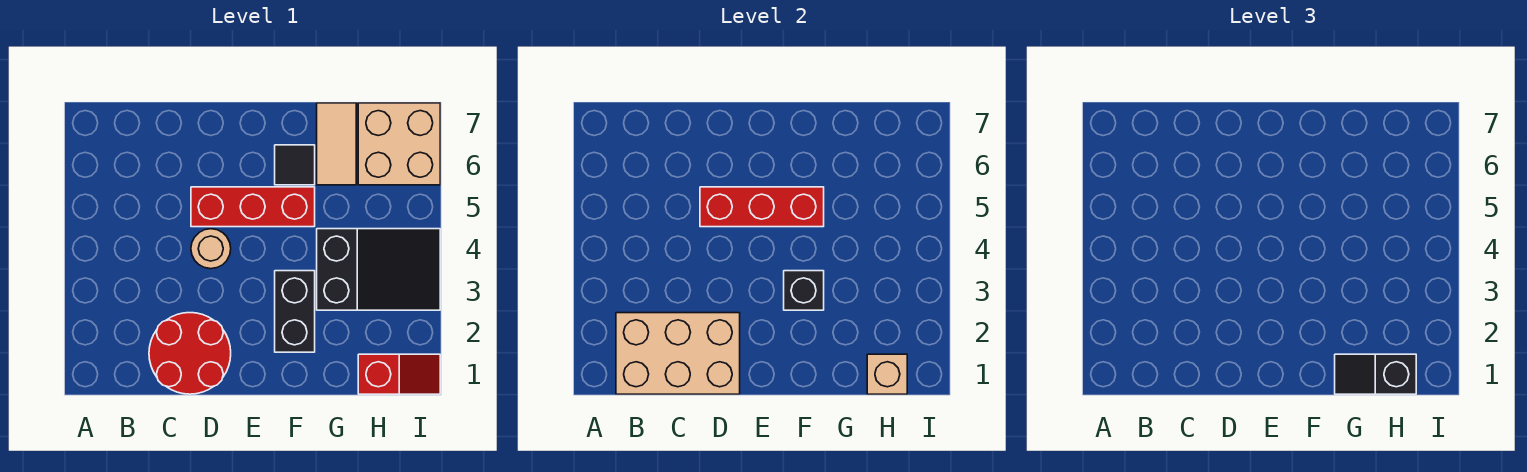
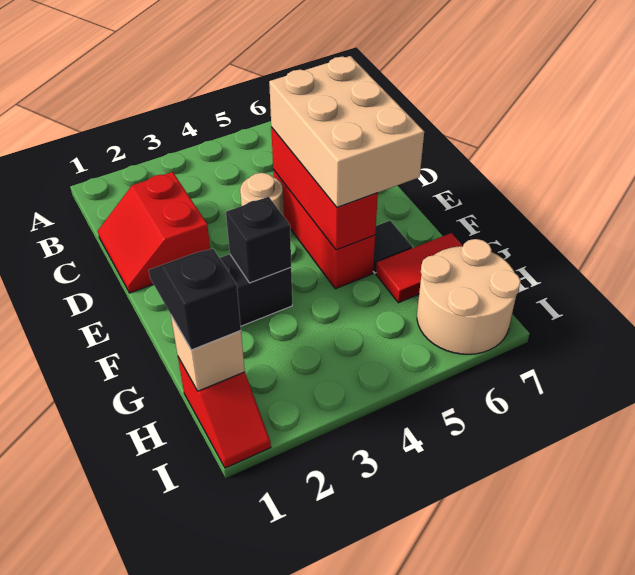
tan brick B1:D2 level 2 -> tan brick D5:F6 level 3
red round brick C1:D2 level 1 -> red slope C1:D2 level 1 top 2
black slope G3:I4 level 1 top G -> none
tan tile G6:G7 level 1 -> red tile G6:G7 level 1
tan brick H6:I7 level 1 -> tan round brick H6:I7 level 1

